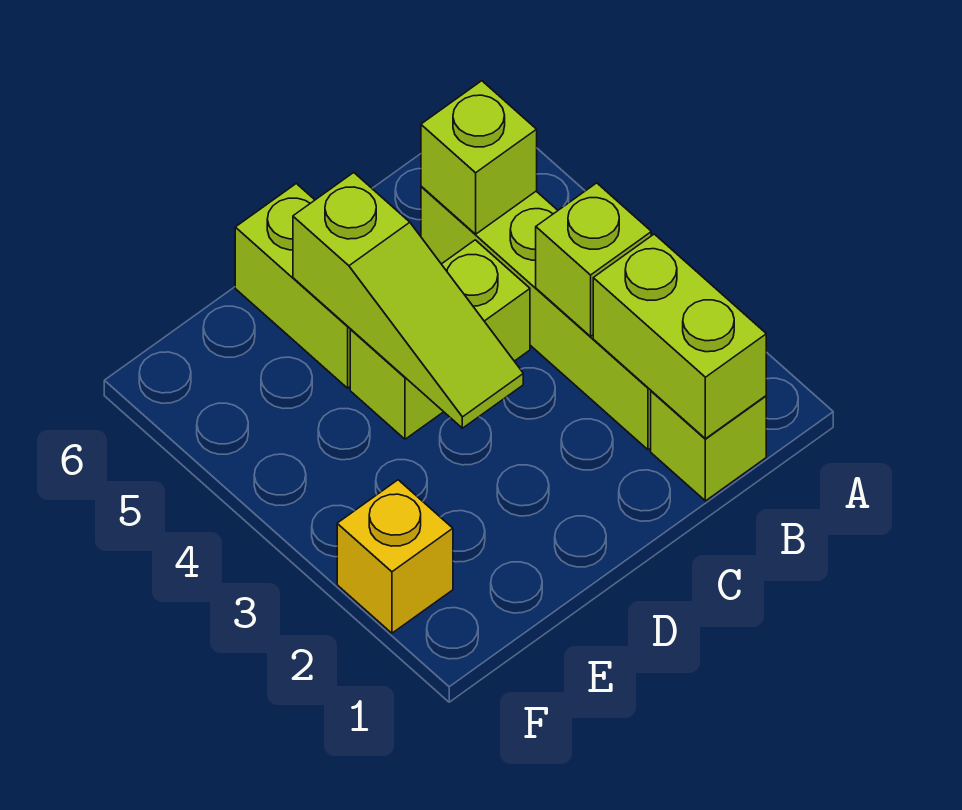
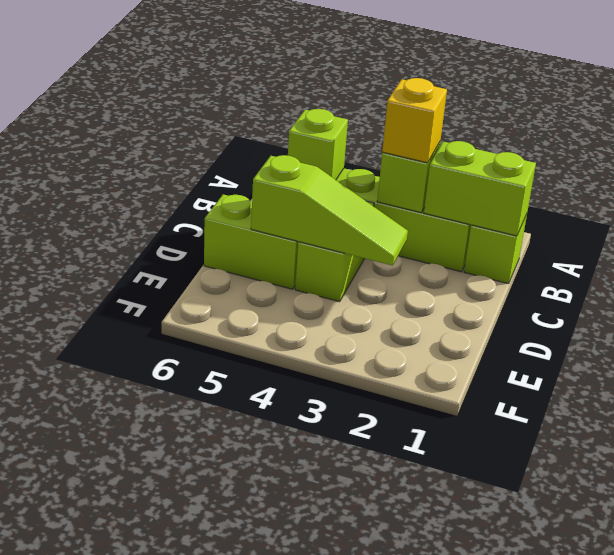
yellow brick F2 level 1 -> yellow brick B3 level 3

